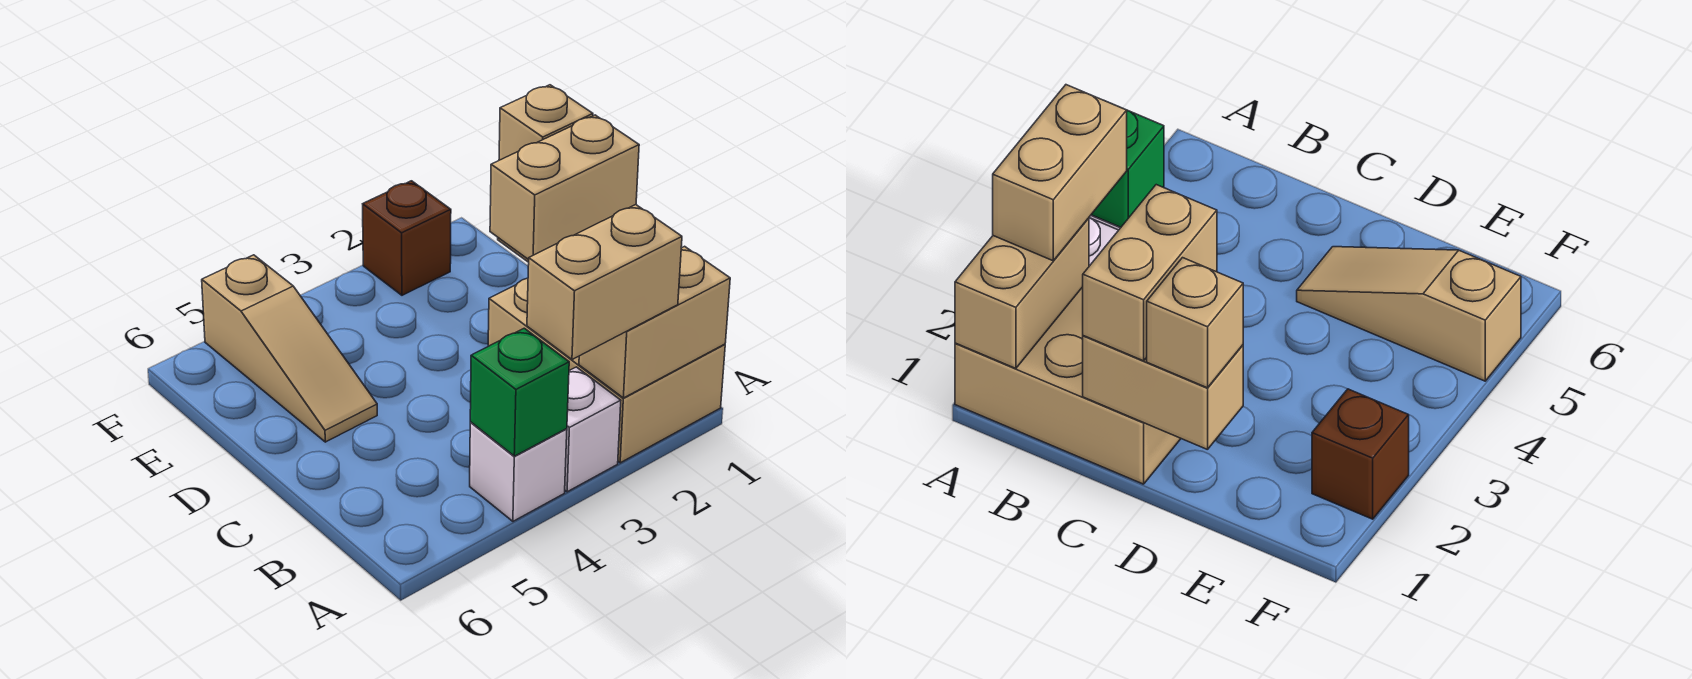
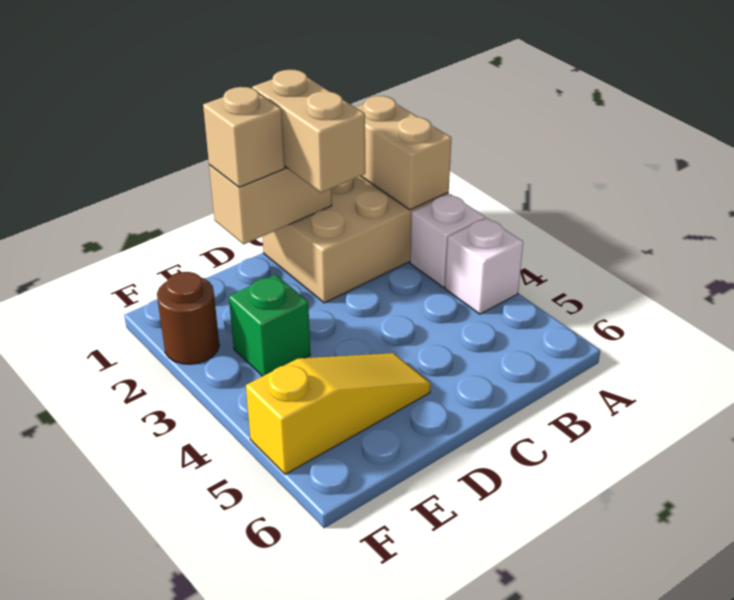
tan brick A2:A3 level 3 -> none
green brick A4 level 2 -> green brick E3 level 1
tan slope D5:F5 level 1 top F -> yellow slope D5:F5 level 1 top F
brown brick F2 level 1 -> brown round brick F2 level 1

